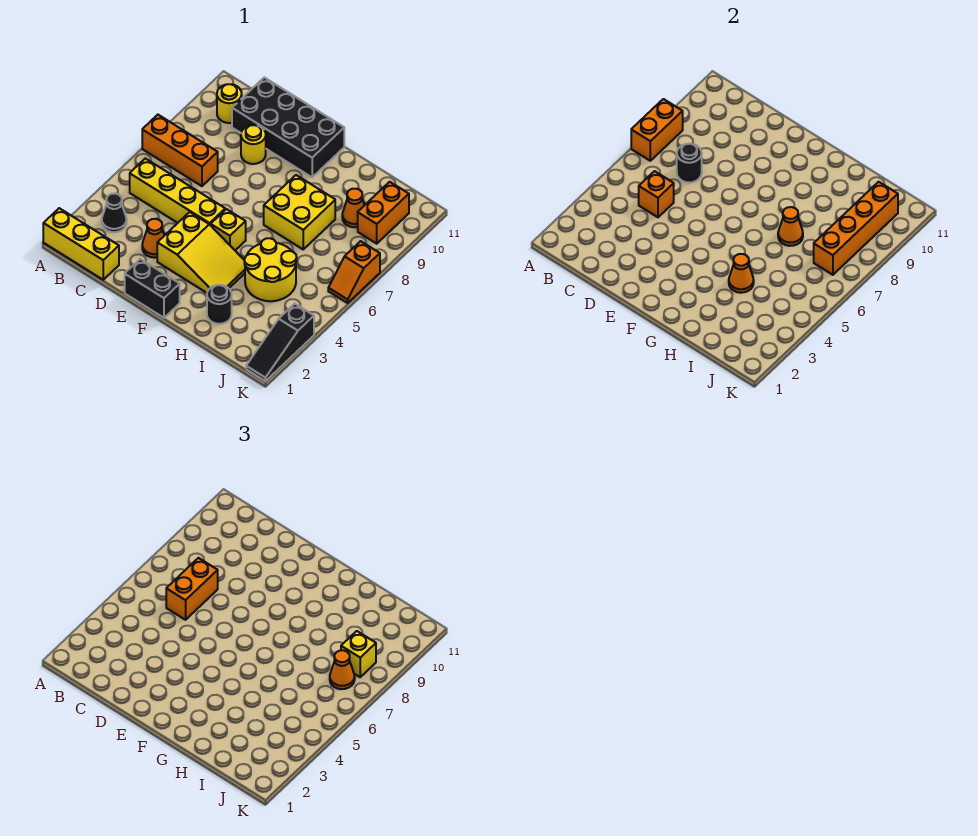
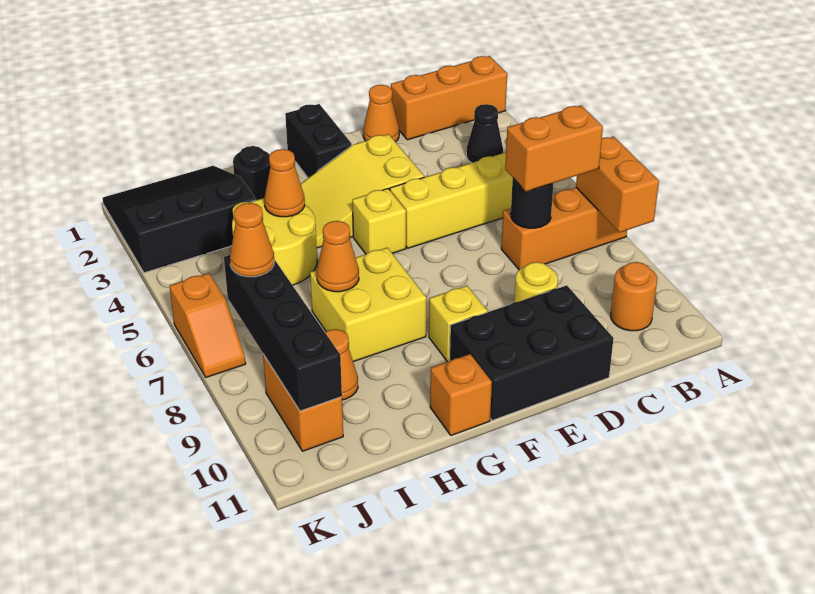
yellow brick A1:C1 level 1 -> orange brick A1:C1 level 1
yellow round brick B10 level 1 -> orange round brick B10 level 1
orange brick C5 level 2 -> orange brick G11 level 1
orange brick C6:C7 level 3 -> orange brick B7:C7 level 3
black brick C10:F11 level 1 -> black brick D10:F11 level 1
orange cone D3 level 1 -> orange cone D1 level 1
black brick E1:F1 level 1 -> black brick F1:F2 level 1
orange brick J7:J10 level 2 -> black brick J7:J10 level 2
yellow brick J8 level 3 -> yellow brick F9 level 1
black slope K1:K3 level 1 top 3 -> black slope I1:K3 level 1 top 3
orange slope K6:K7 level 1 top 7 -> orange slope K6:K7 level 1 top 6

